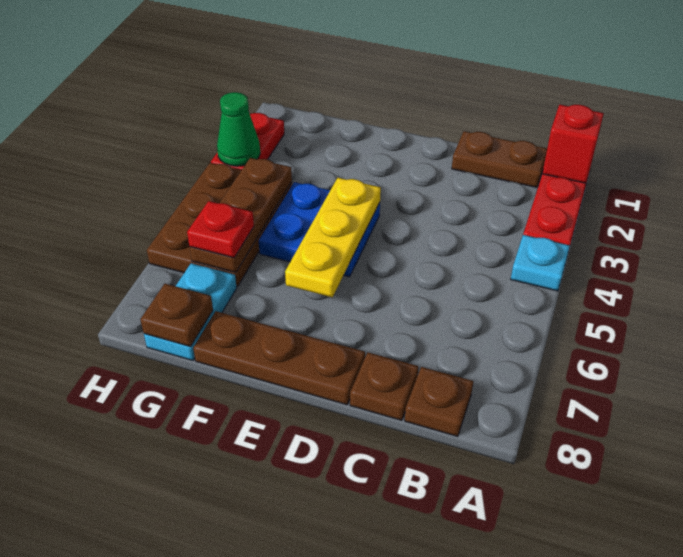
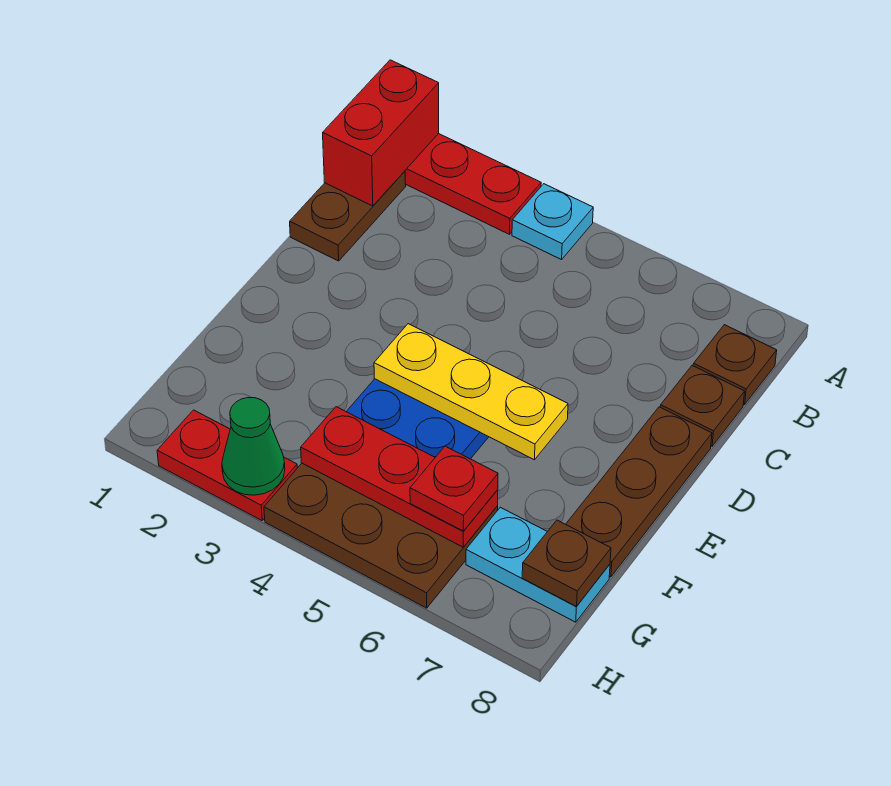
red brick A1 level 2 -> red brick A1:B1 level 2
brown plate G4:G6 level 2 -> red plate G4:G6 level 2

